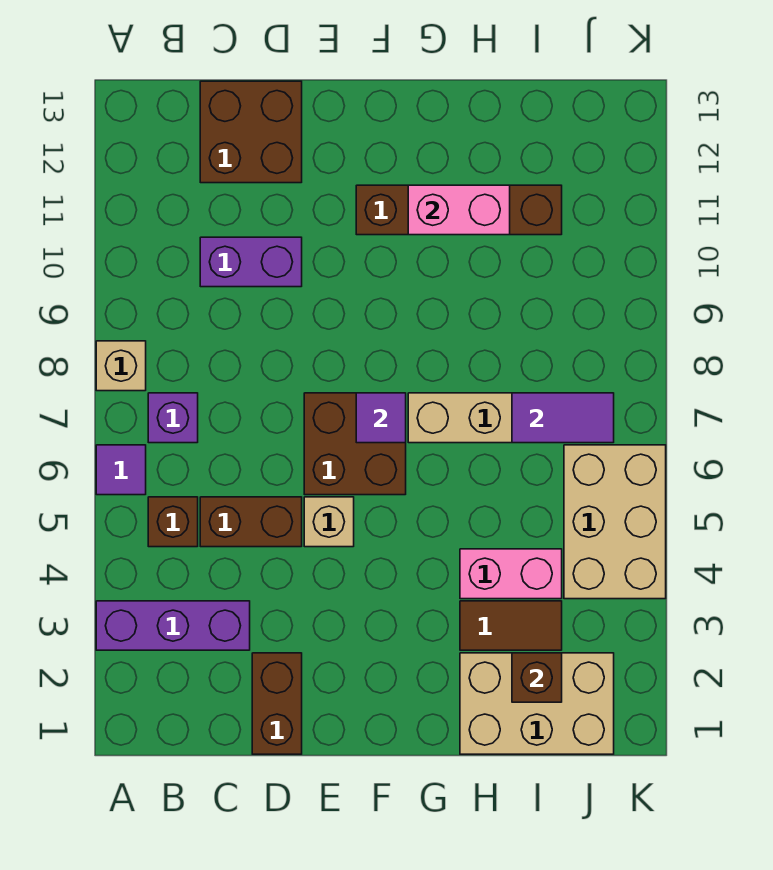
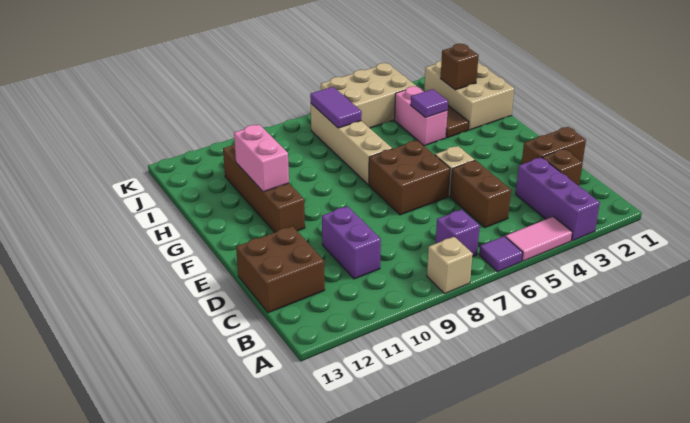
none -> pink tile A4:A5 level 1
brown brick B5 level 1 -> brown brick C2 level 1
purple tile F7 level 2 -> purple tile H4 level 2

